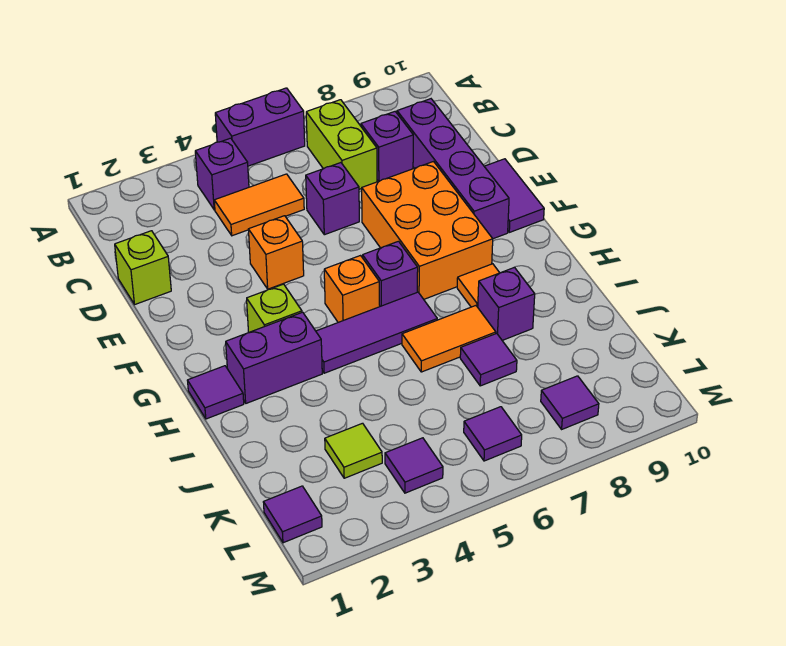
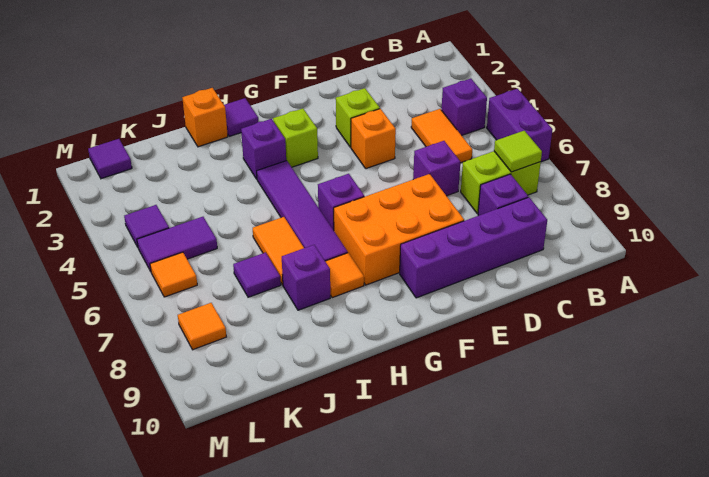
lime brick D1 level 1 -> lime brick E3 level 1
purple tile E10:F10 level 1 -> purple tile K5:L5 level 1
orange brick G5 level 1 -> orange brick I1 level 1
purple brick H2:H3 level 1 -> purple brick H3 level 1
purple tile H4:H6 level 1 -> purple tile H4:H7 level 1
lime tile K3 level 1 -> lime tile B7 level 2
purple tile L6 level 1 -> orange tile L6 level 1
purple tile L8 level 1 -> orange tile L8 level 1

